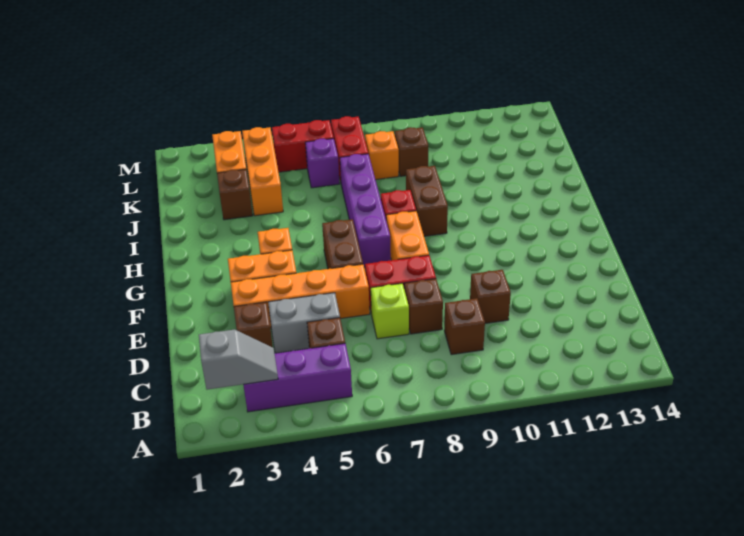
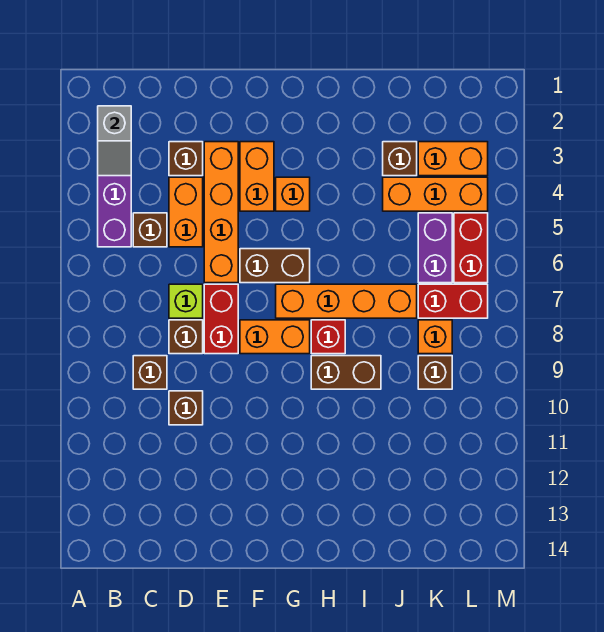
grey brick D4:D5 level 1 -> orange brick D4:D5 level 1
purple brick G7:J7 level 1 -> orange brick G7:J7 level 1
purple brick K6 level 1 -> purple brick K5:K6 level 1

